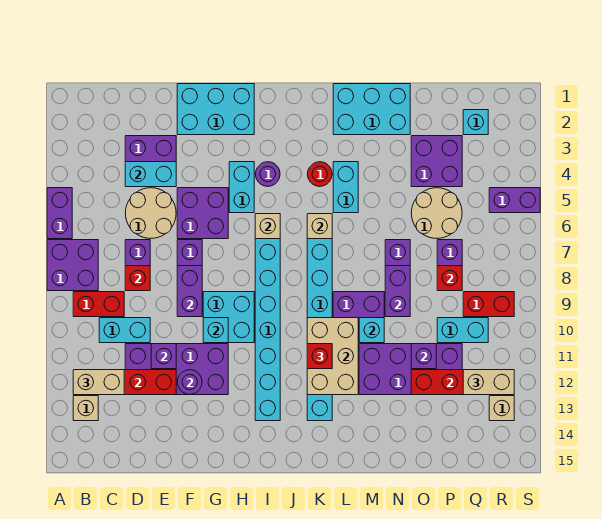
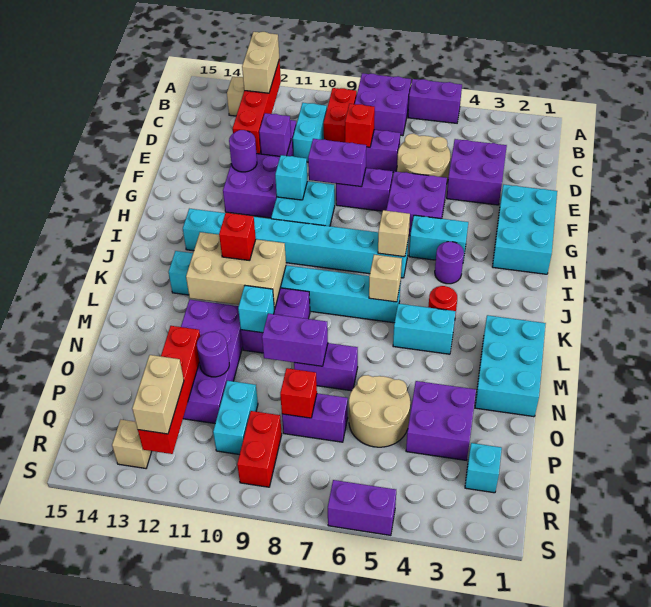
cyan brick D4:E4 level 2 -> none
purple brick O11 level 2 -> purple round brick O11 level 2
purple brick R5:S5 level 1 -> purple brick S5:S6 level 1

